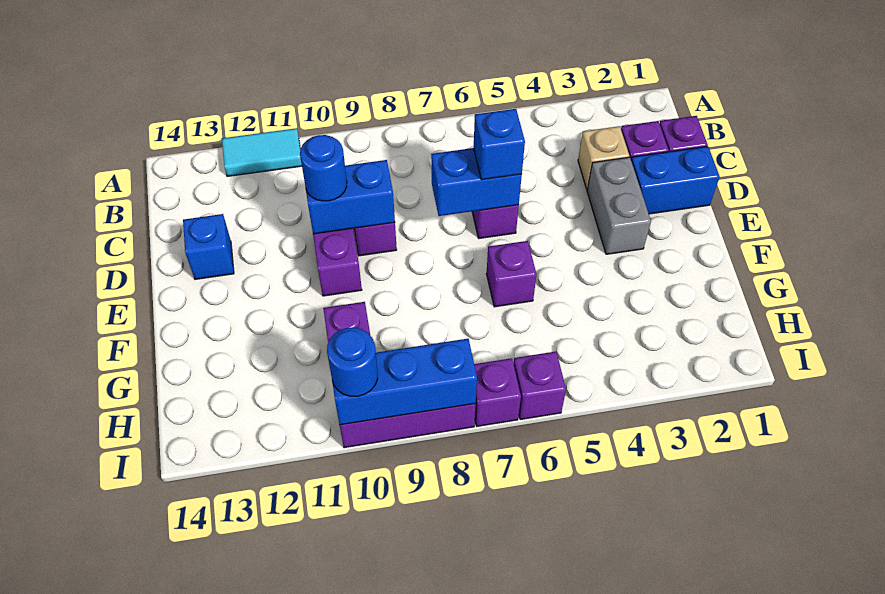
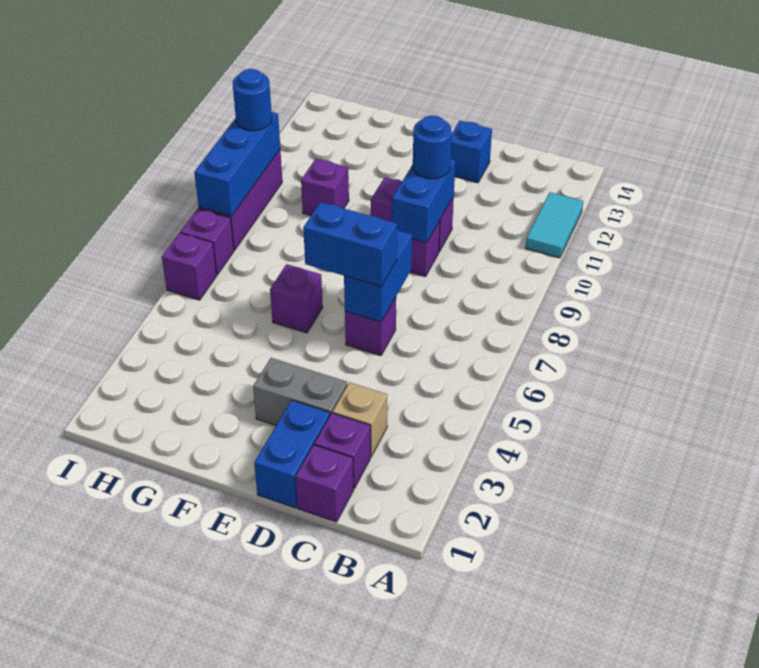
blue brick D6 level 3 -> blue brick D6:E6 level 3

